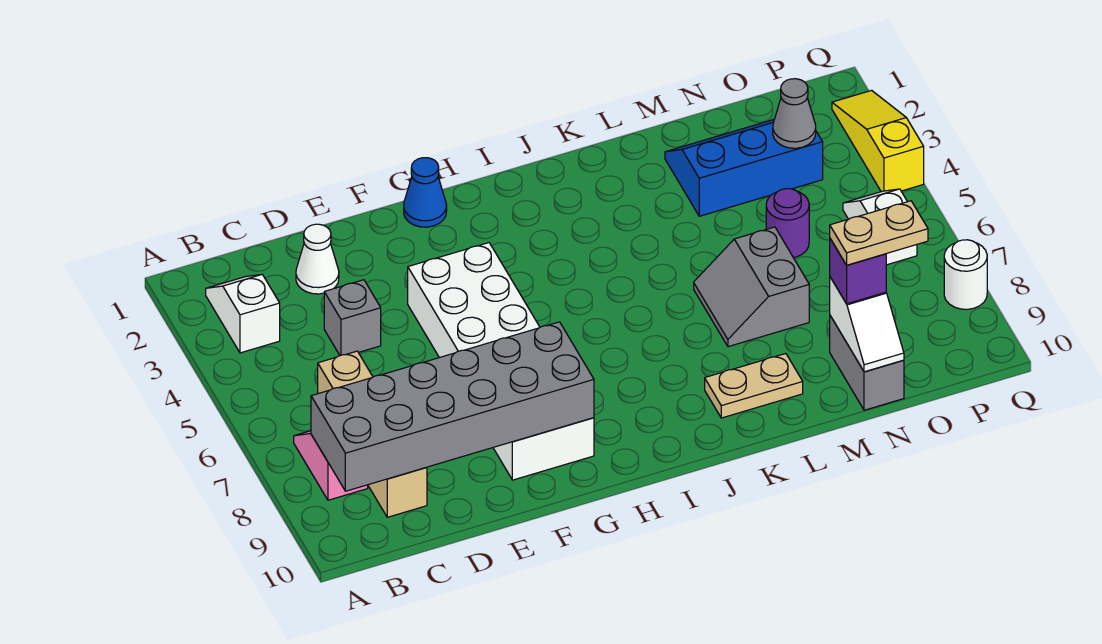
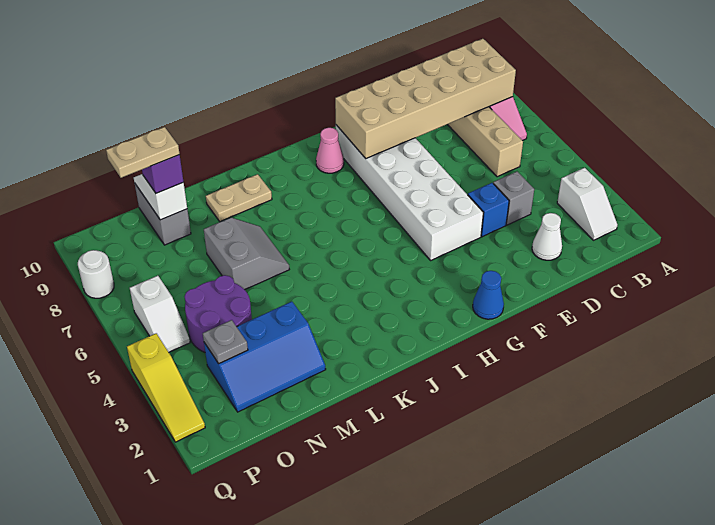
grey brick B8:G9 level 2 -> tan brick B8:G9 level 2
none -> blue brick E4 level 1
none -> pink cone H9 level 1
purple round brick N5 level 1 -> purple round brick N4:O5 level 1
grey cone O3 level 2 -> grey plate O3 level 2

